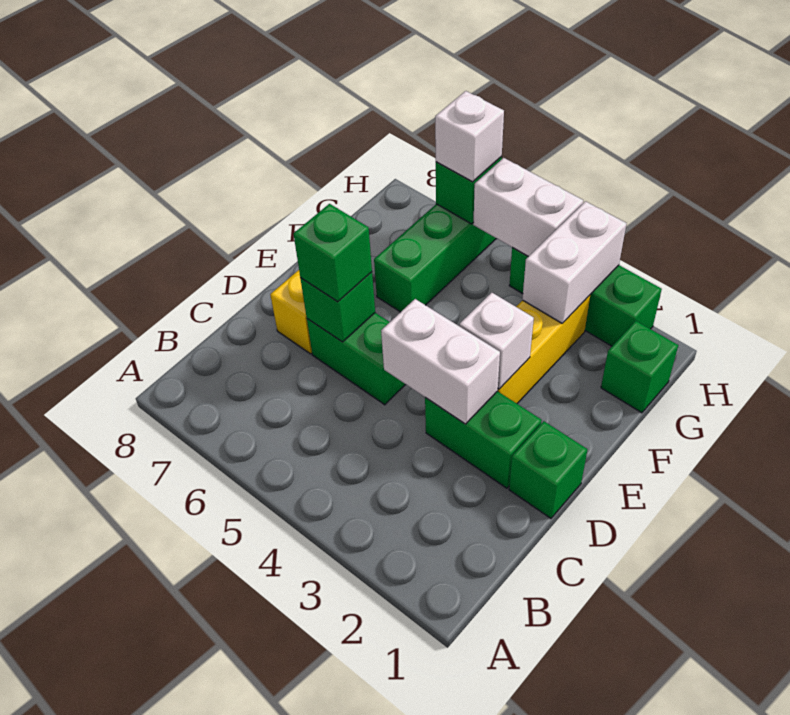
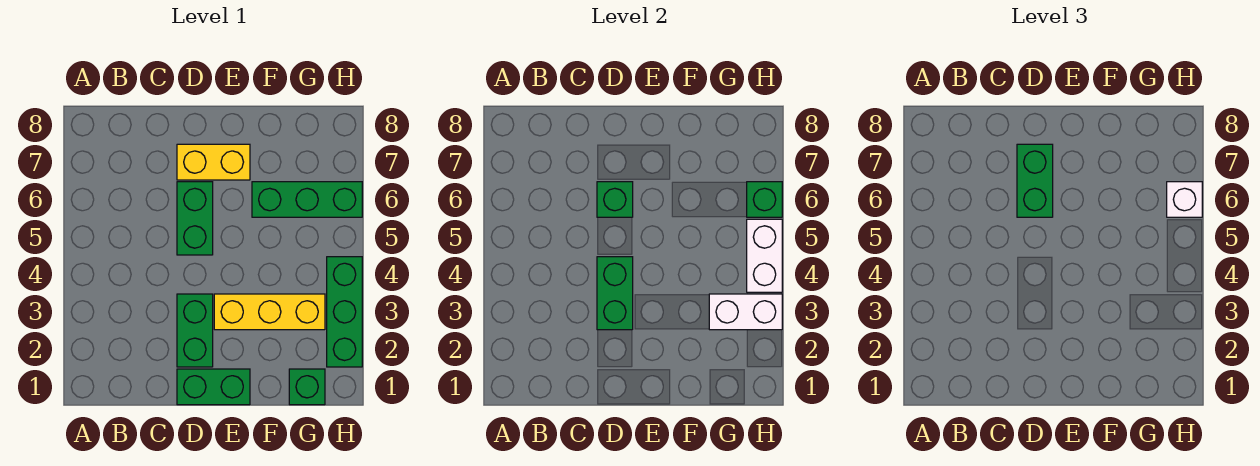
green brick D1 level 1 -> green brick D1:E1 level 1
white brick D3:D4 level 2 -> green brick D3:D4 level 2
green brick D6 level 3 -> green brick D6:D7 level 3
white brick E3 level 2 -> none

